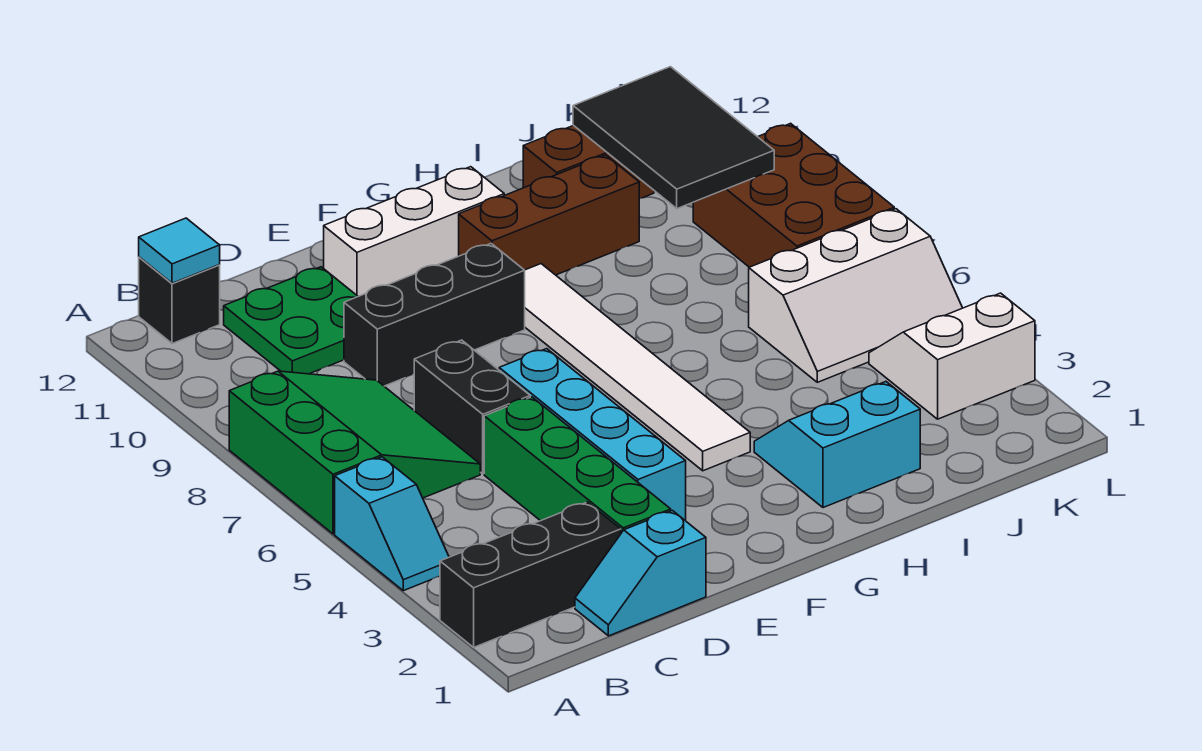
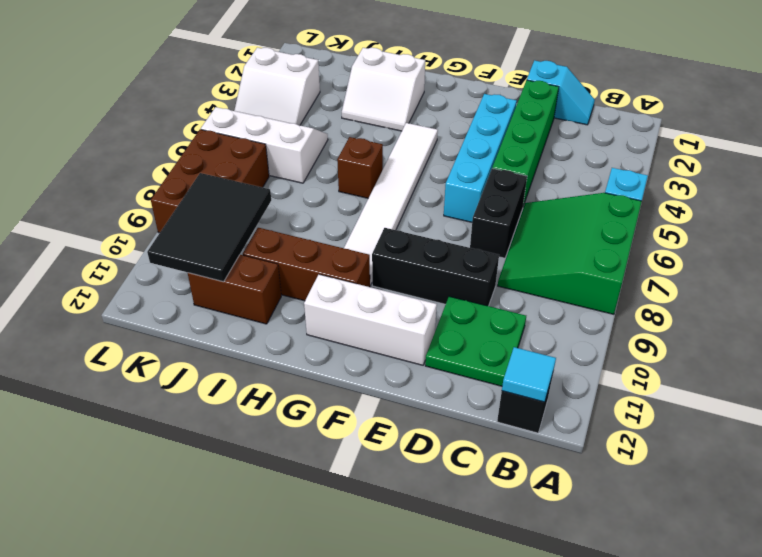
black brick A2:C2 level 1 -> none
cyan slope H2:I3 level 1 top 2 -> white slope H2:I3 level 1 top 2
none -> brown brick H6 level 1

